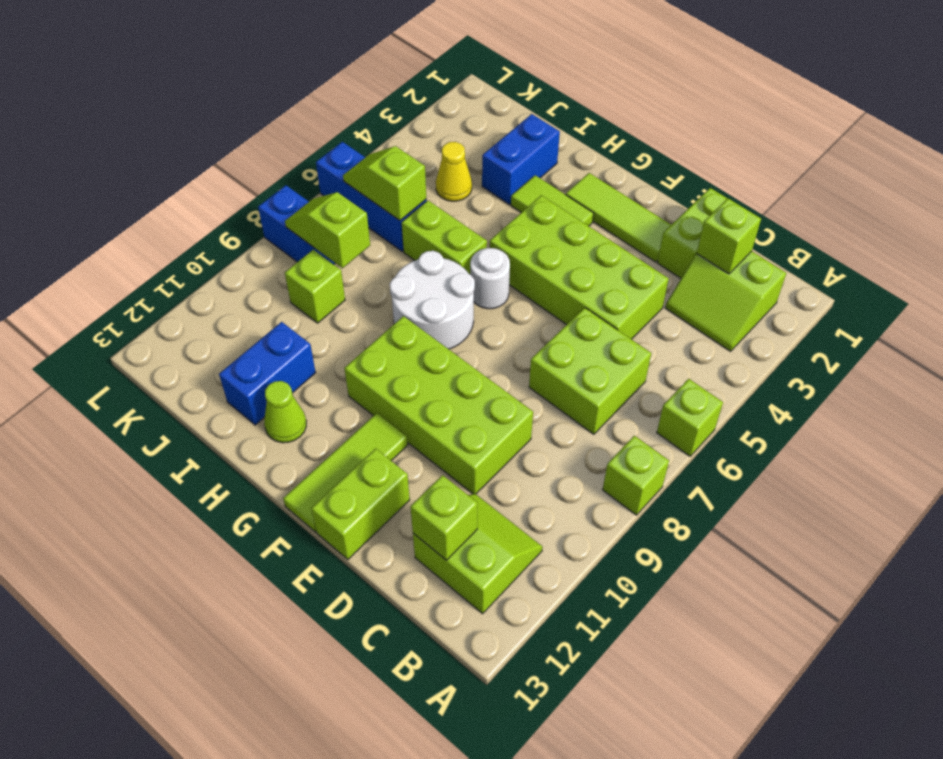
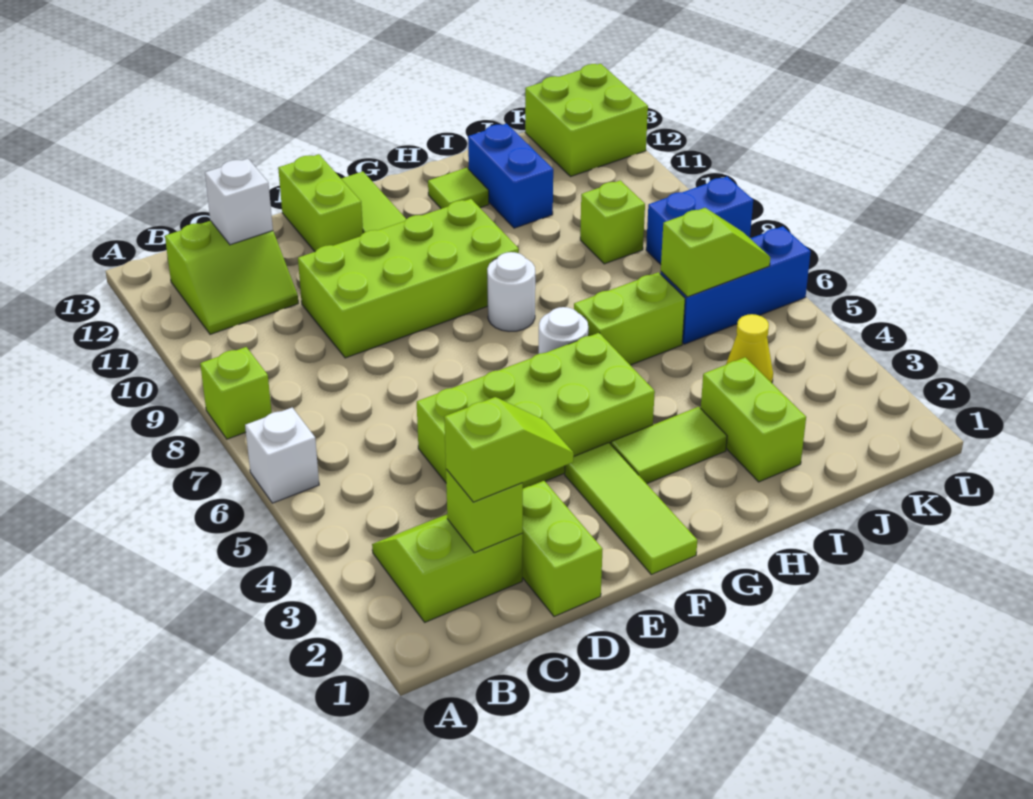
lime brick A6 level 1 -> white brick A6 level 1
lime brick C6:D7 level 1 -> lime brick K12:L13 level 1
lime brick C12 level 2 -> white brick C12 level 2
lime tile E2:G2 level 1 -> lime tile F1:F3 level 1
white round brick G7:H8 level 1 -> white round brick G8 level 1
lime cone H12 level 1 -> lime tile H12 level 1
blue brick I2:I3 level 1 -> lime brick I2:I3 level 1
lime slope J8:K8 level 2 top J -> lime slope C2:D2 level 3 top C

